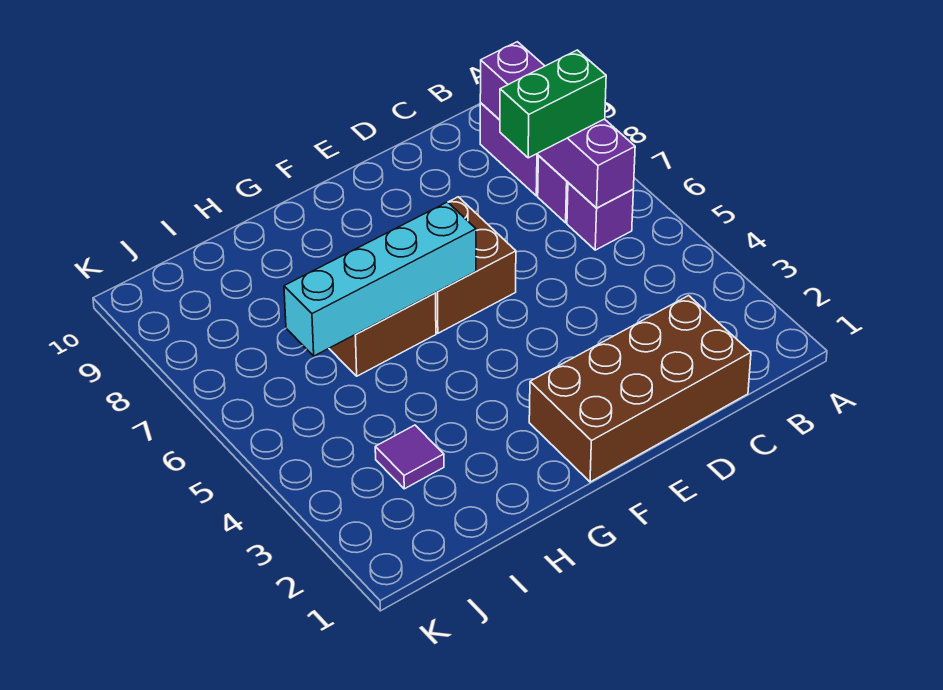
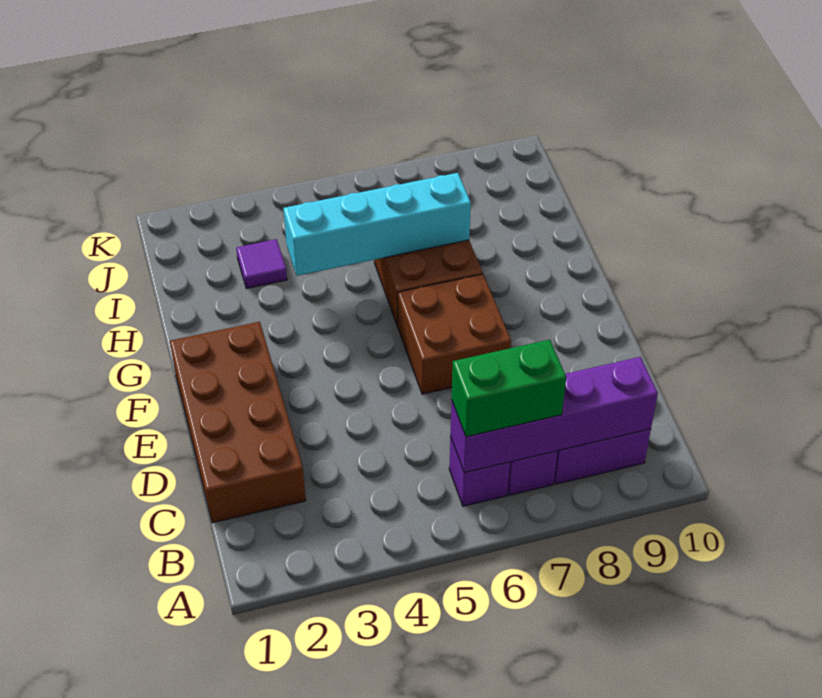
green brick B7:C7 level 3 -> green brick B6:B7 level 3
cyan brick F6:I6 level 2 -> cyan brick H4:H7 level 2

